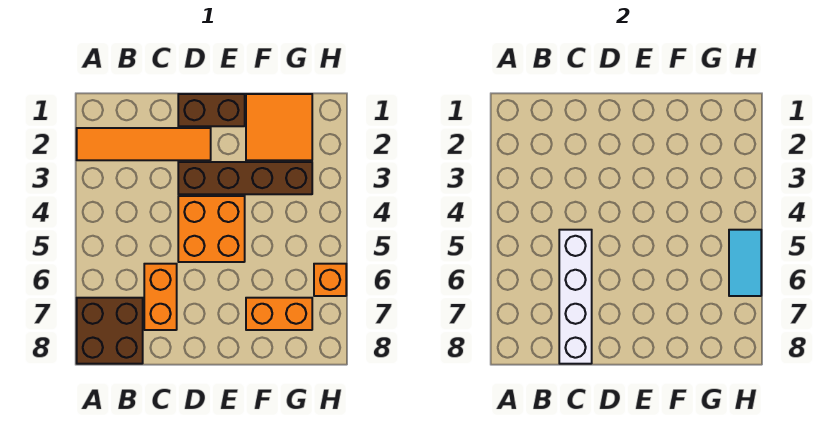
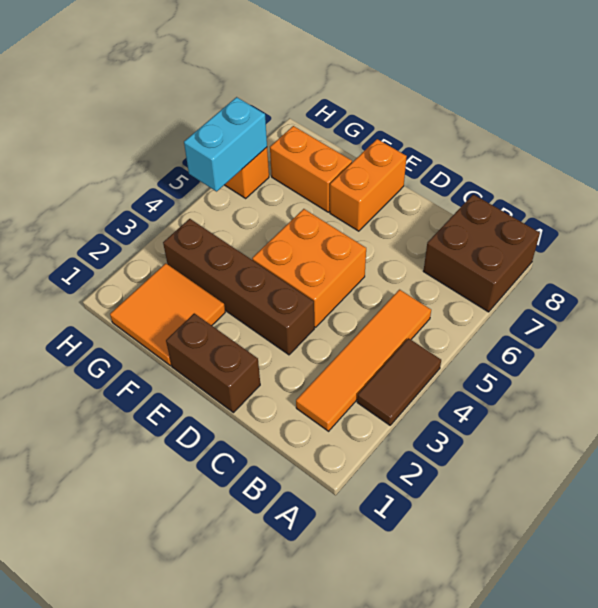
orange tile A2:D2 level 1 -> orange tile B2:B5 level 1
none -> brown tile A3:A4 level 1
white brick C5:C8 level 2 -> none
orange brick C6:C7 level 1 -> orange brick E7:E8 level 1
cyan tile H5:H6 level 2 -> cyan brick H5:H6 level 2

